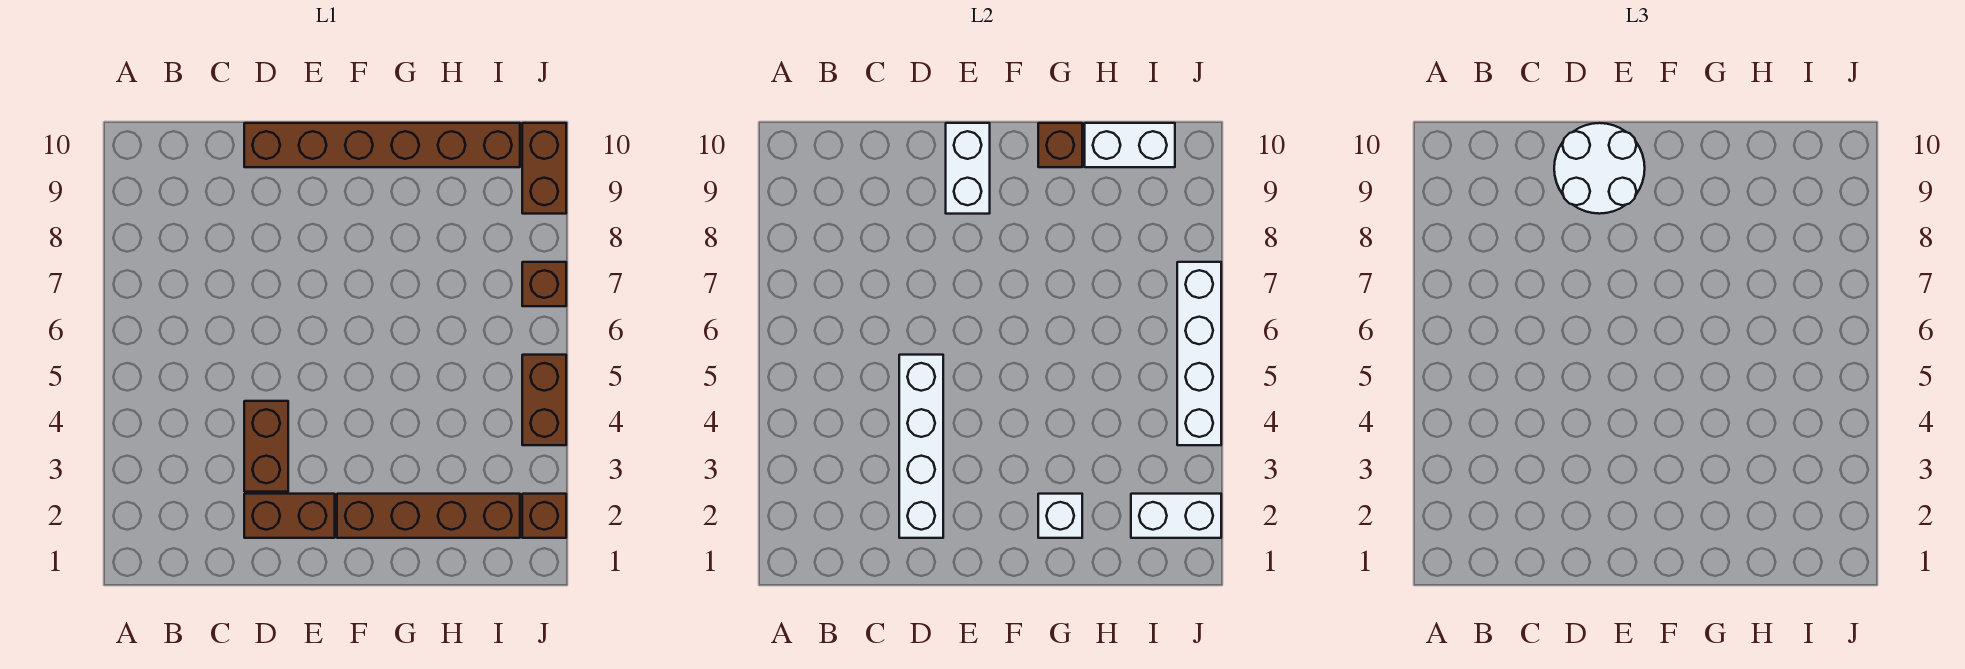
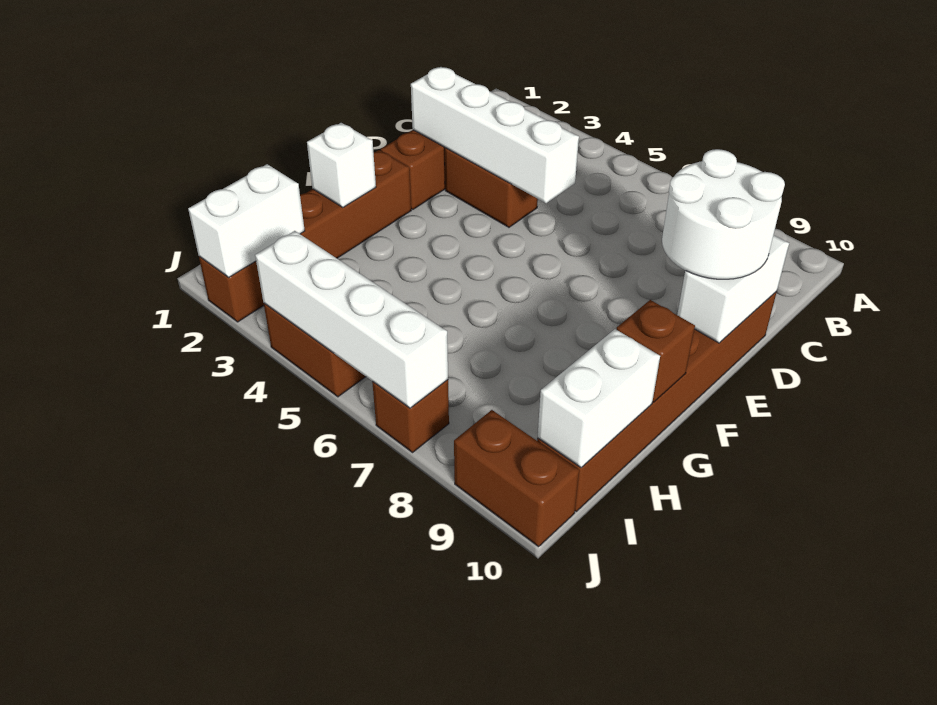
white brick E9:E10 level 2 -> white brick D10:E10 level 2

